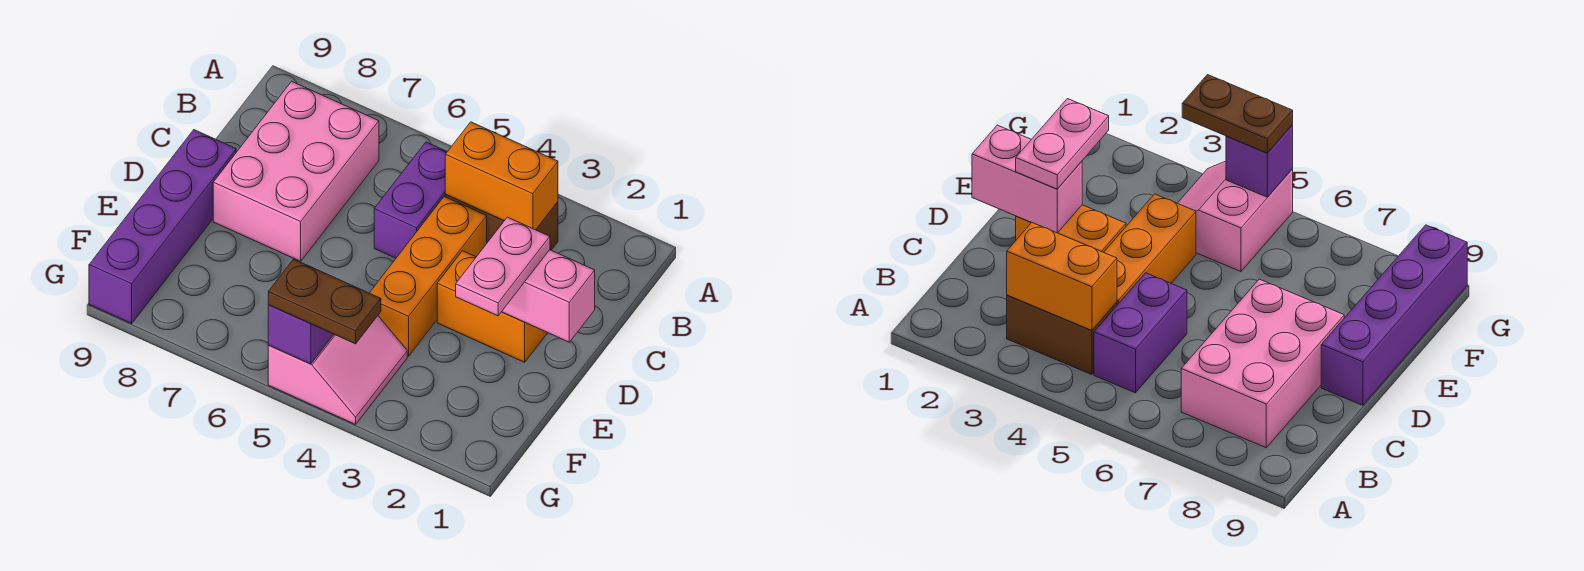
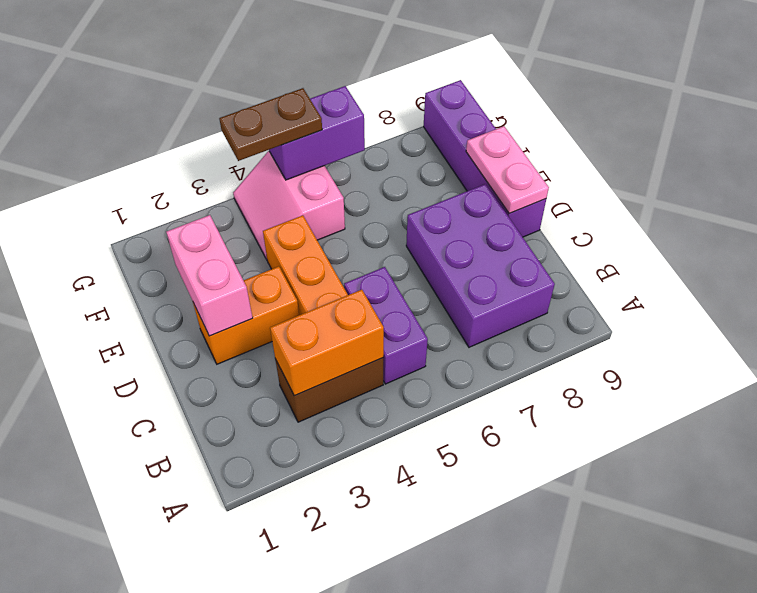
pink brick B7:D8 level 1 -> purple brick B7:D8 level 1
pink brick D1:D2 level 2 -> pink brick D2:E2 level 2
pink plate D2:E2 level 3 -> pink plate D9:E9 level 2
purple brick G5 level 2 -> purple brick G5:G6 level 2

